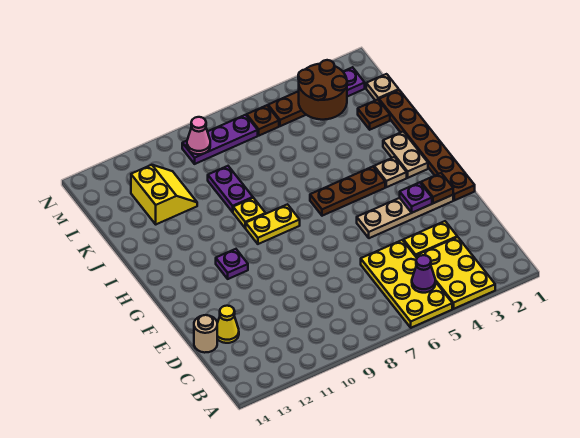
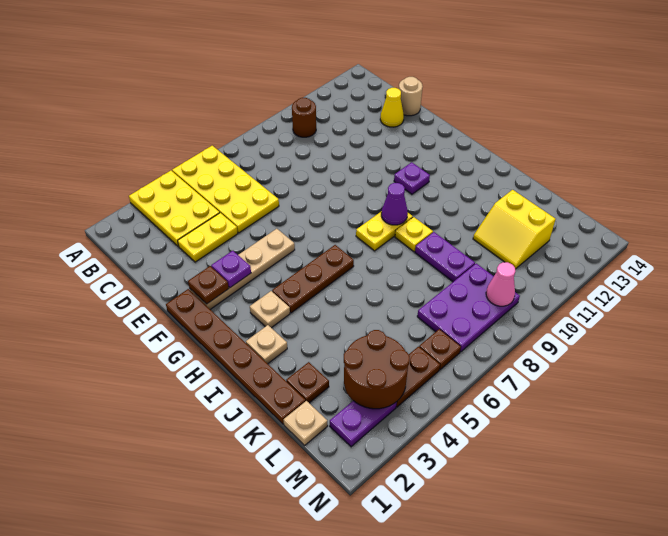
purple cone B5 level 2 -> purple cone H9 level 2
none -> brown round brick B10 level 1
tan plate H2:I2 level 1 -> tan plate I2 level 1
purple plate M7:M9 level 1 -> purple plate L7:M9 level 1

